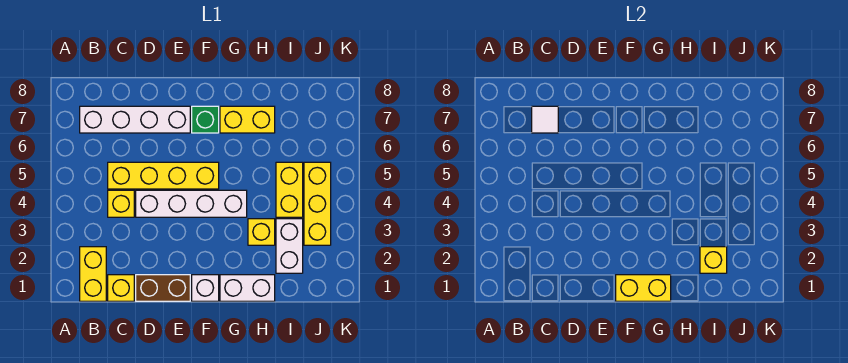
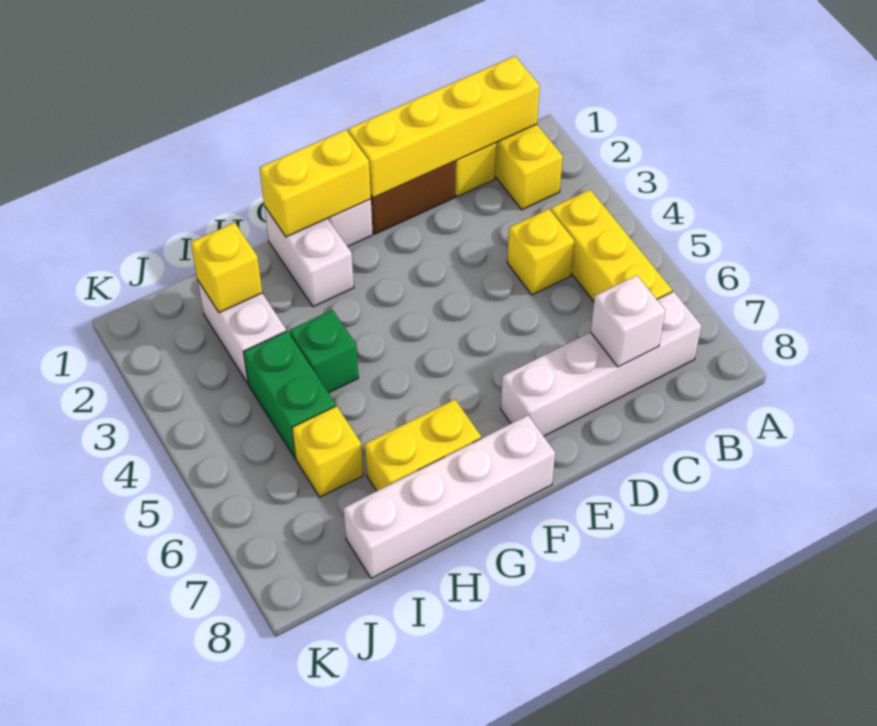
yellow brick C5:F5 level 1 -> yellow brick B1:E1 level 2
white tile C7 level 2 -> white brick C7 level 2
white brick D4:G4 level 1 -> white brick F8:I8 level 1
green brick F7 level 1 -> green brick H4 level 1
white brick G1:H1 level 1 -> white brick G1:G2 level 1
yellow brick H3 level 1 -> yellow brick I6 level 1
yellow brick I4:I5 level 1 -> green brick I4:I5 level 1
yellow brick J3:J5 level 1 -> yellow brick B4:B6 level 1

